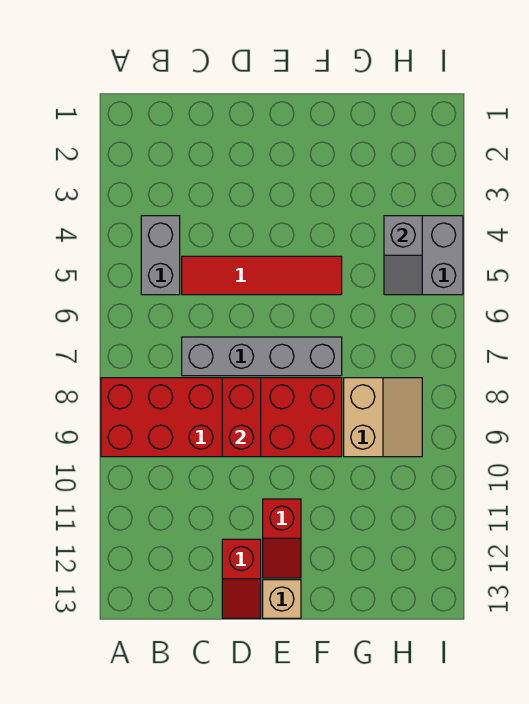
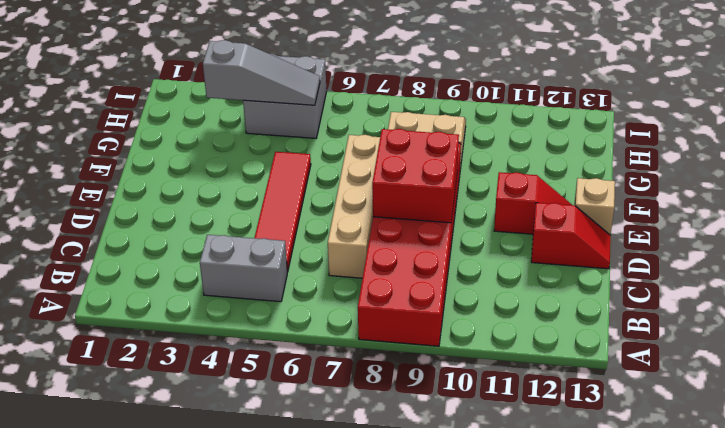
grey brick C7:F7 level 1 -> tan brick C7:F7 level 1
red brick D8:D9 level 2 -> red brick D8:E9 level 2
grey slope H4:H5 level 2 top 4 -> grey slope H3:H5 level 2 top 3

